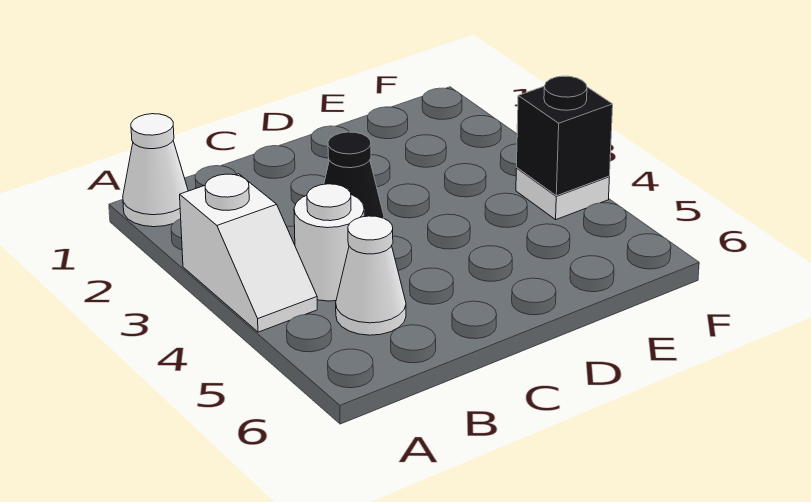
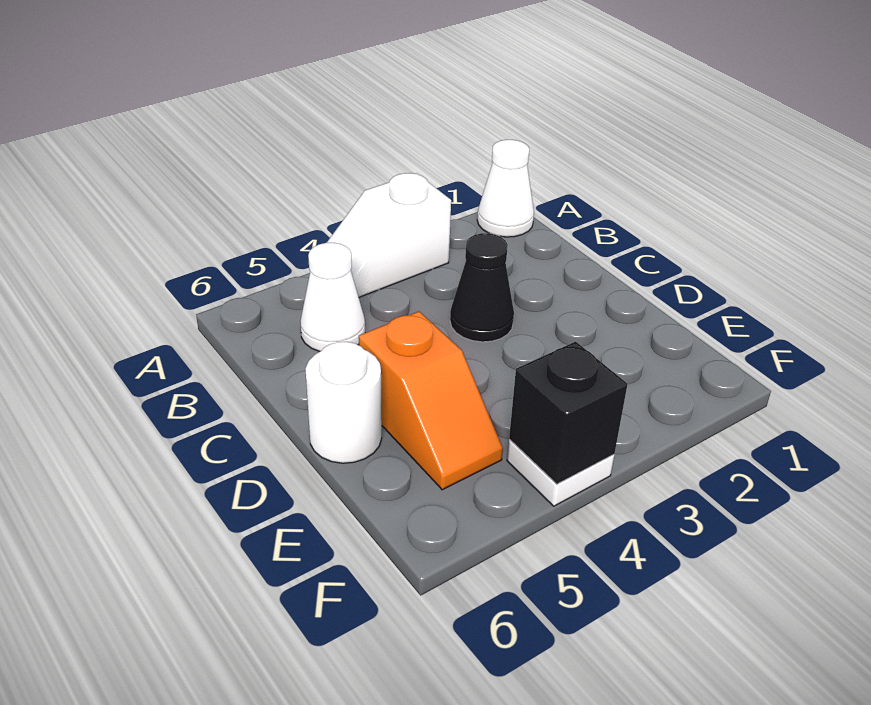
white round brick B4 level 1 -> white round brick D6 level 1
none -> orange slope D5:E5 level 1 top D

